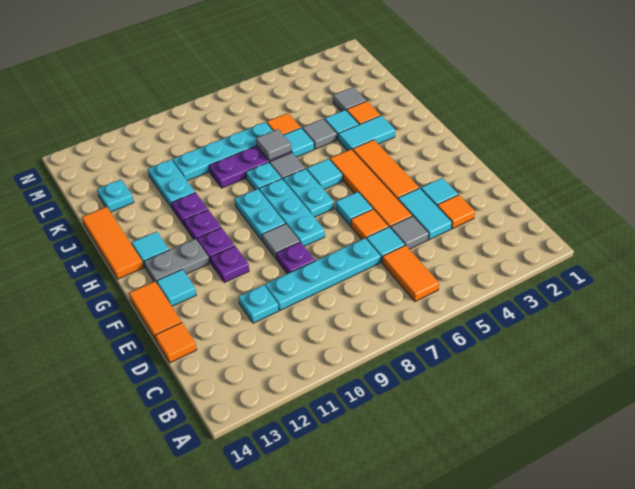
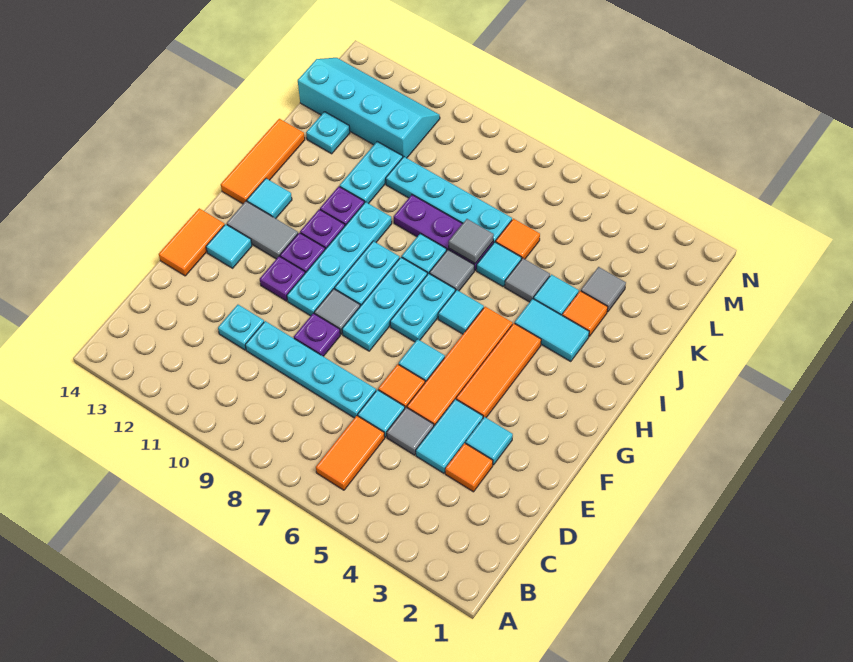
orange tile D14 level 1 -> none
none -> cyan plate F10:I10 level 1
grey plate G12:G13 level 1 -> grey tile G12:G13 level 1
none -> cyan slope L11:M14 level 1 top L

